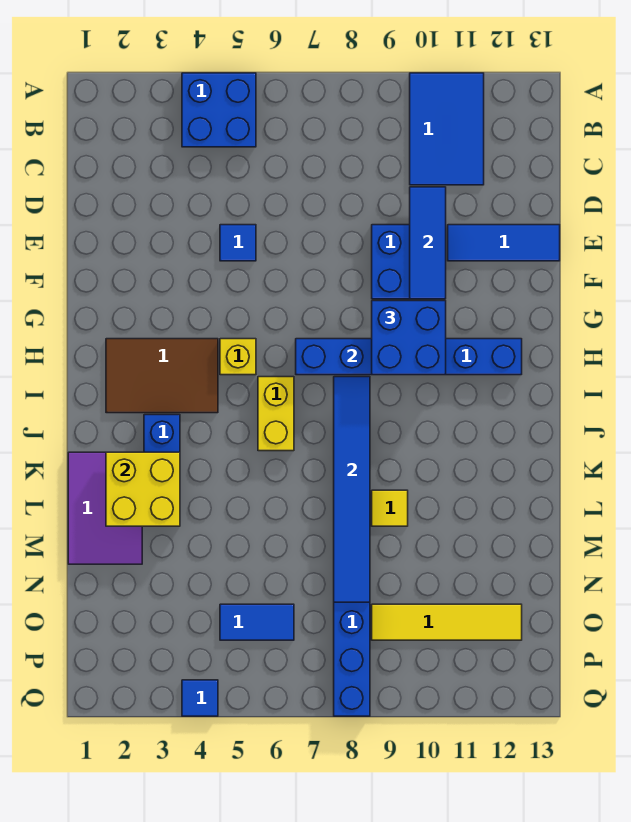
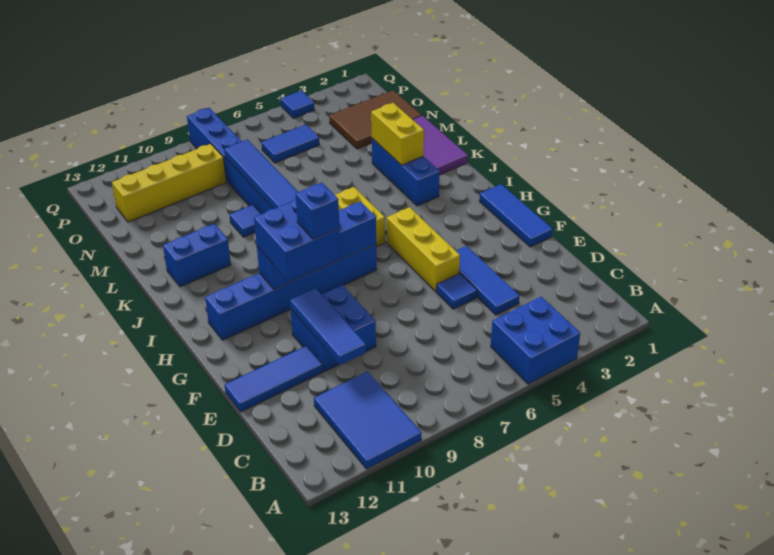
none -> blue tile D4:F4 level 1
none -> blue tile F1:H1 level 1
none -> blue brick G9 level 4
brown tile H2:I4 level 1 -> brown tile N1:O3 level 1
yellow brick H5 level 1 -> yellow brick F5:H5 level 1
yellow brick K2:L3 level 2 -> yellow brick K3:L3 level 2
none -> blue brick K11:K12 level 1
yellow tile L9 level 1 -> blue tile L9 level 1
yellow tile O9:O12 level 1 -> yellow brick O9:O12 level 1

